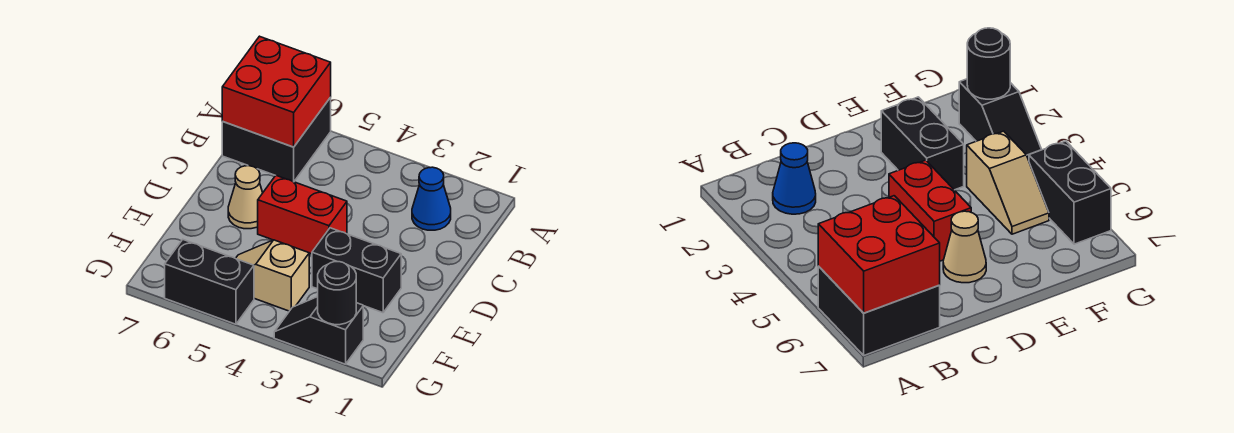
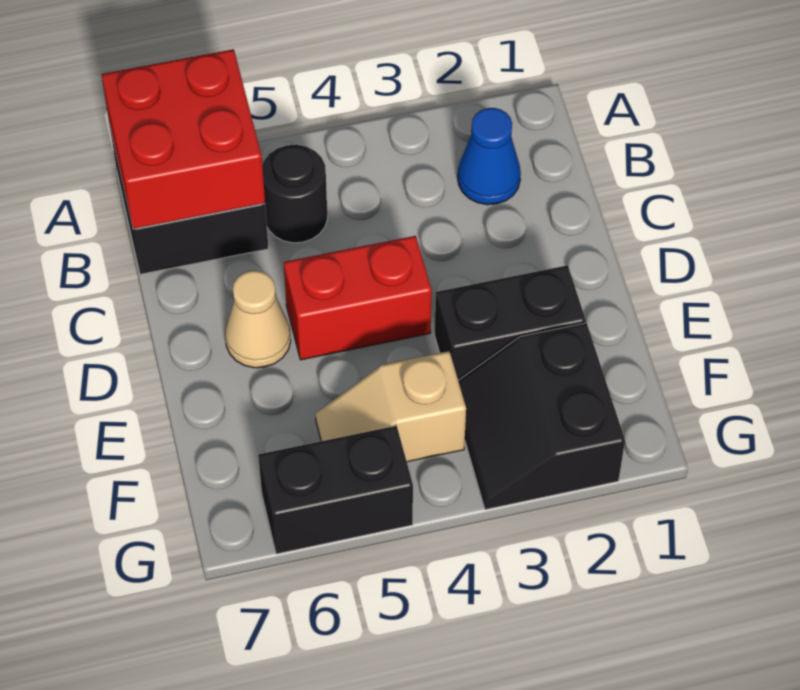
black slope G2:G3 level 1 top 2 -> black slope F2:G3 level 1 top 2
black round brick G2 level 2 -> black round brick B5 level 1

